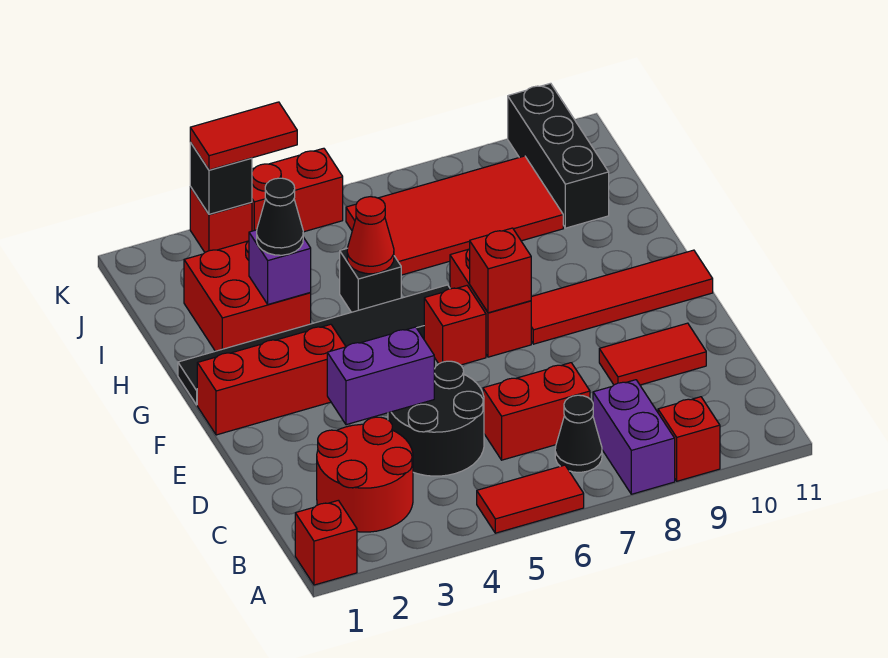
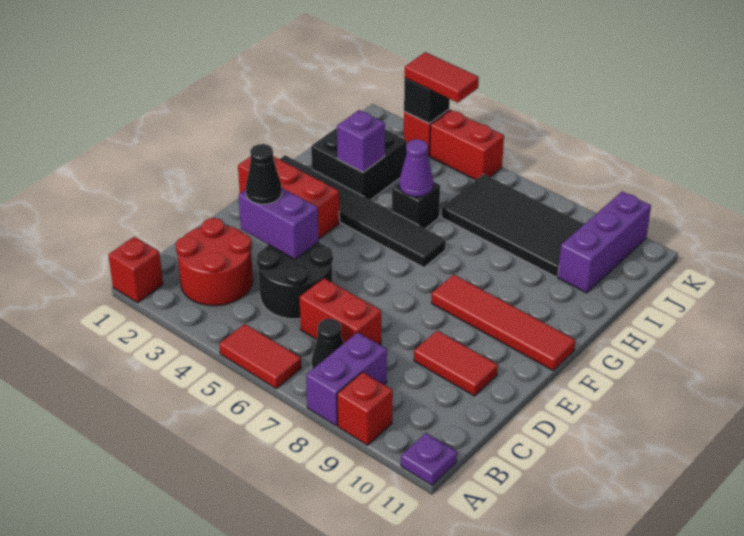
none -> purple plate A11 level 1
red brick F6 level 1 -> none
red brick F7:G7 level 1 -> none
red brick F7 level 2 -> none
red brick H2:I3 level 1 -> black brick H2:I3 level 1
black cone H3 level 3 -> black cone D3 level 3
red cone H5 level 2 -> purple cone H5 level 2
red tile I6:J9 level 1 -> black tile I6:J9 level 1
black brick I10:K10 level 1 -> purple brick I10:K10 level 1

